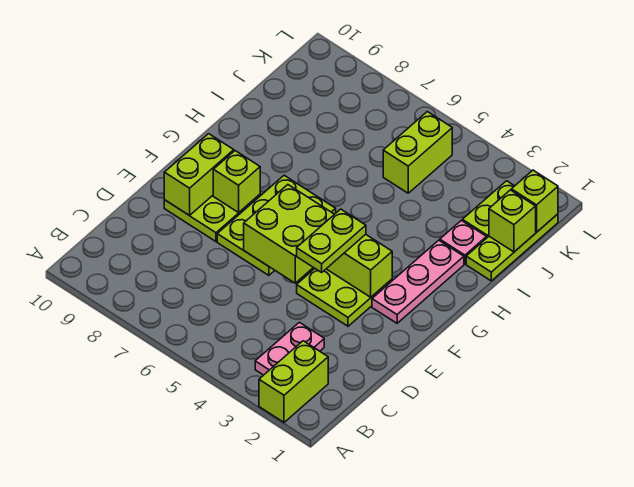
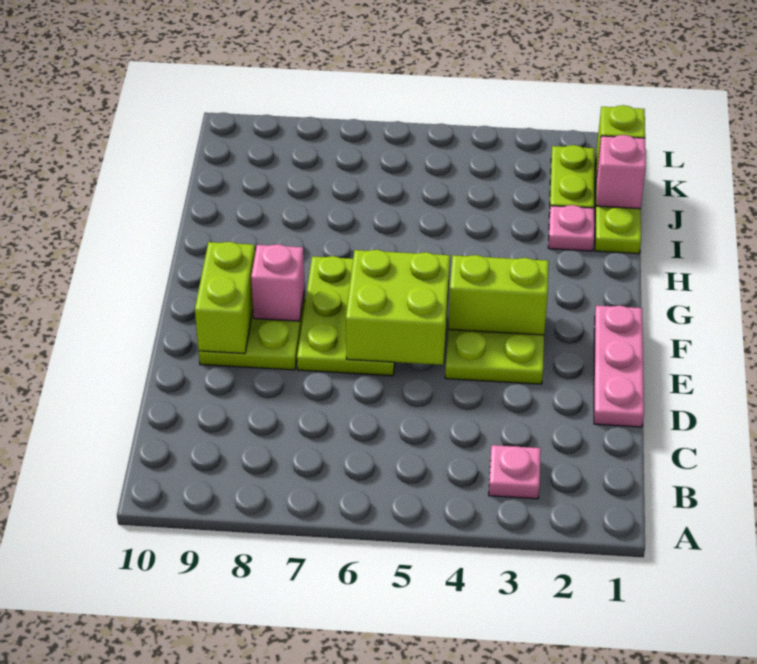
lime brick A2:B2 level 1 -> none
pink plate B3:C3 level 1 -> pink plate B3 level 1
lime plate E4:F4 level 3 -> none
pink plate F2:H2 level 1 -> pink plate D1:F1 level 1
lime brick F8 level 2 -> pink brick F8 level 2
lime brick J1 level 2 -> pink brick J1 level 2
lime brick J5:K5 level 1 -> none

